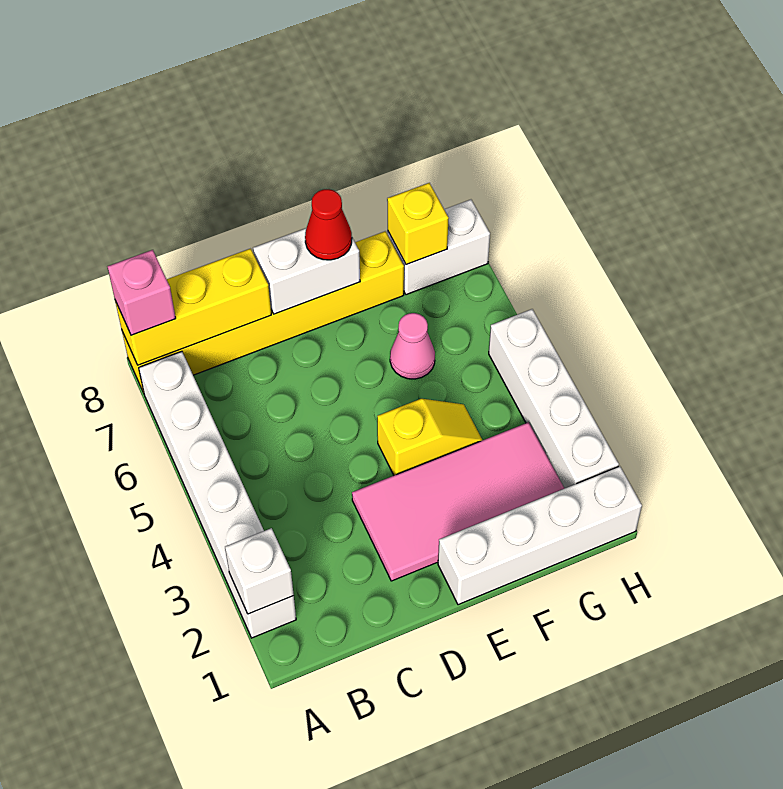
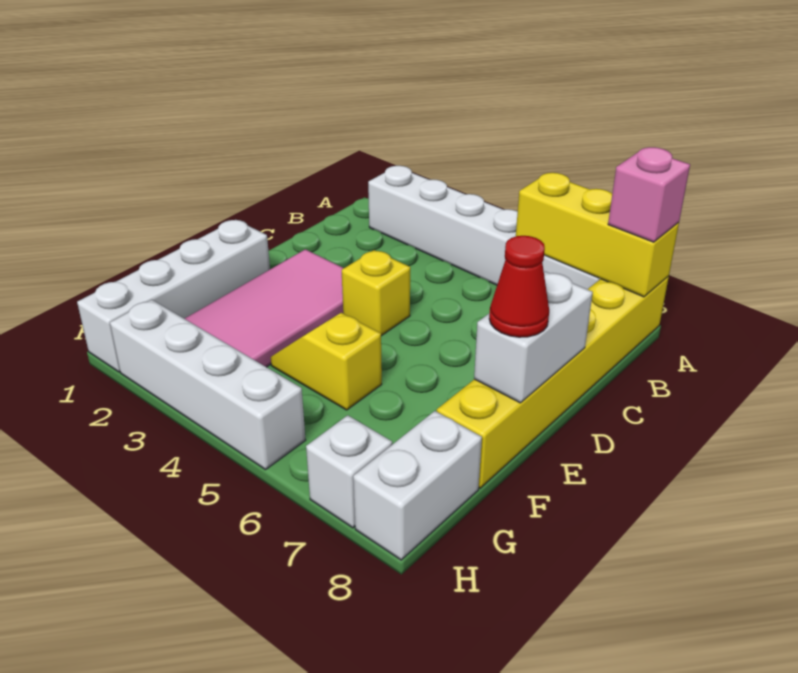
white brick A2 level 2 -> white brick H7 level 1
yellow brick A8:C8 level 2 -> yellow brick A6:A8 level 2
yellow slope E4:F4 level 1 top E -> yellow slope F4:F5 level 1 top 5
pink cone F6 level 1 -> none
yellow brick G8 level 2 -> yellow brick D4 level 1

